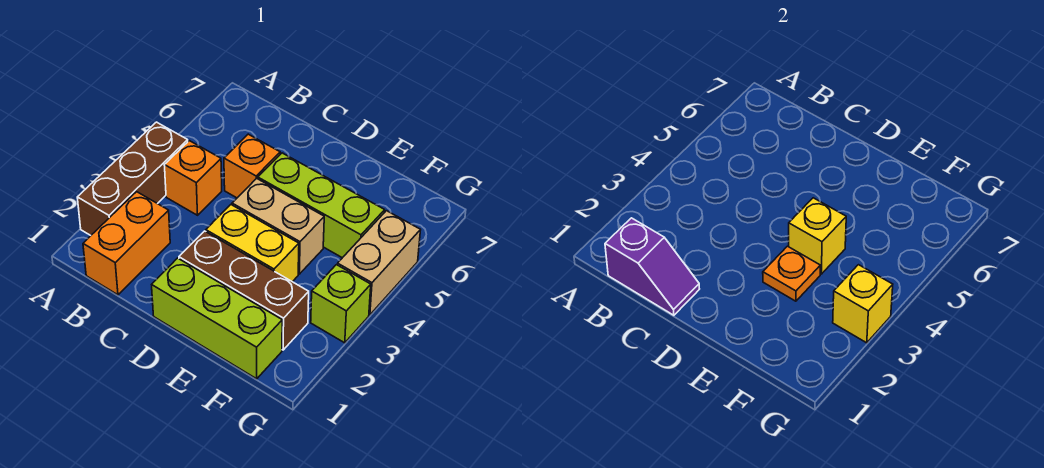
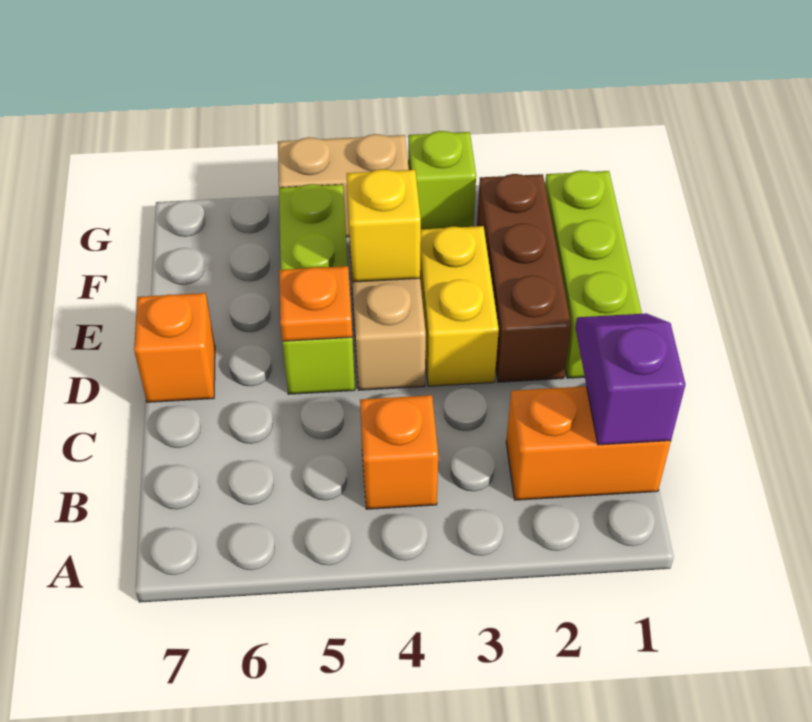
brown brick A2:A4 level 1 -> none
orange brick C5 level 1 -> orange brick D7 level 1
orange plate E3 level 2 -> orange plate D5 level 2
yellow brick G3 level 2 -> none

